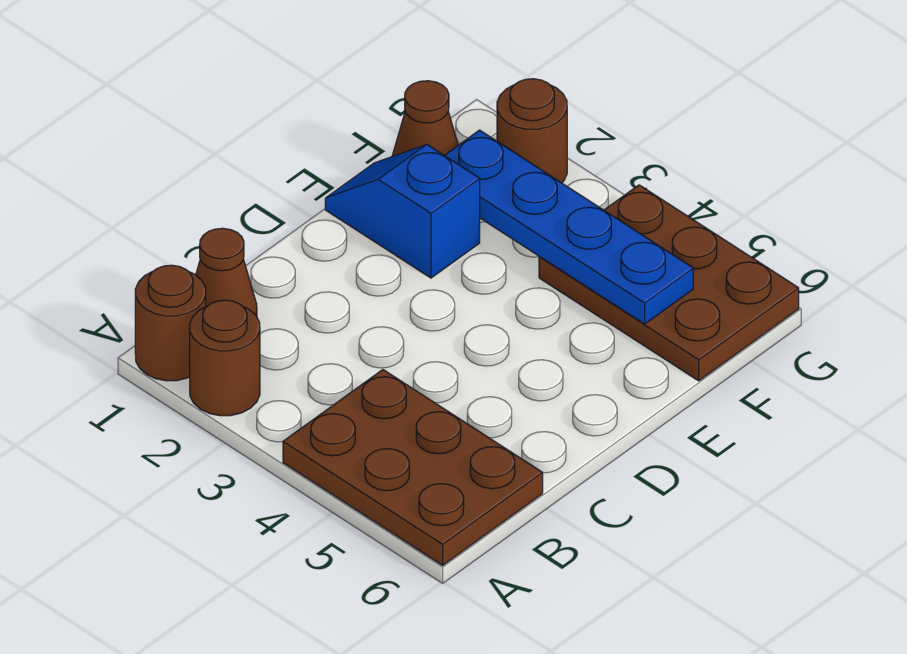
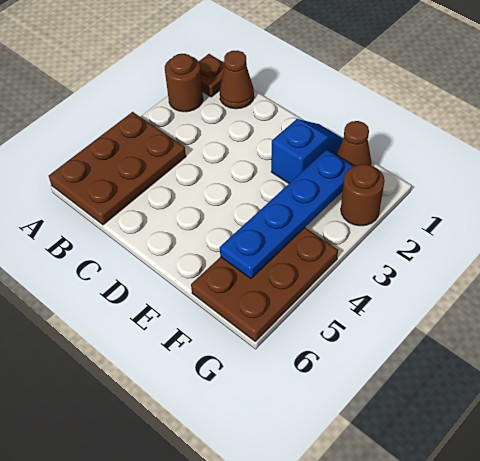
brown round brick A1 level 1 -> brown plate A1 level 1

